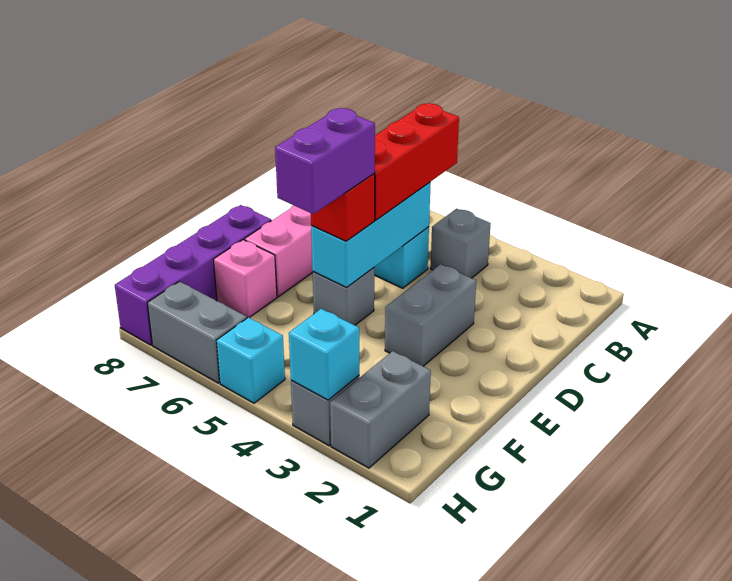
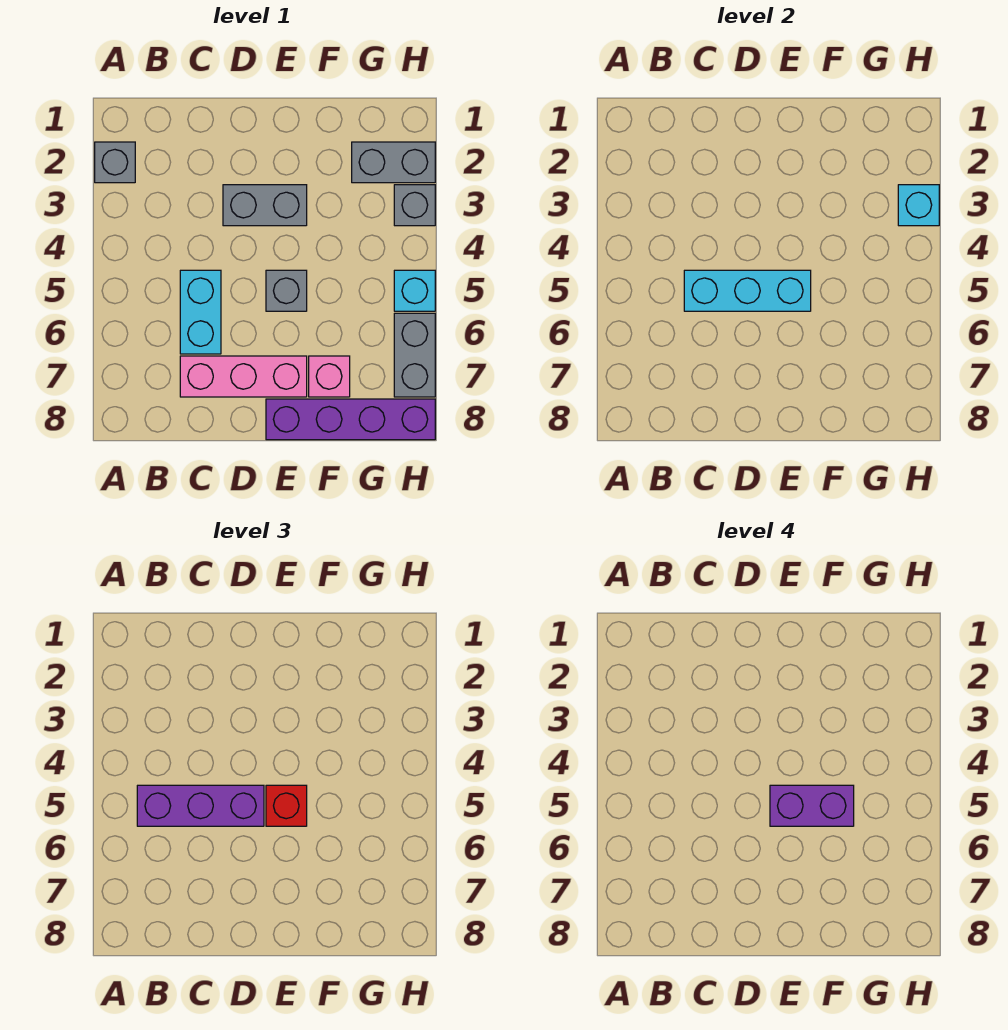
grey brick B4 level 1 -> grey brick A2 level 1
red brick B5:D5 level 3 -> purple brick B5:D5 level 3

